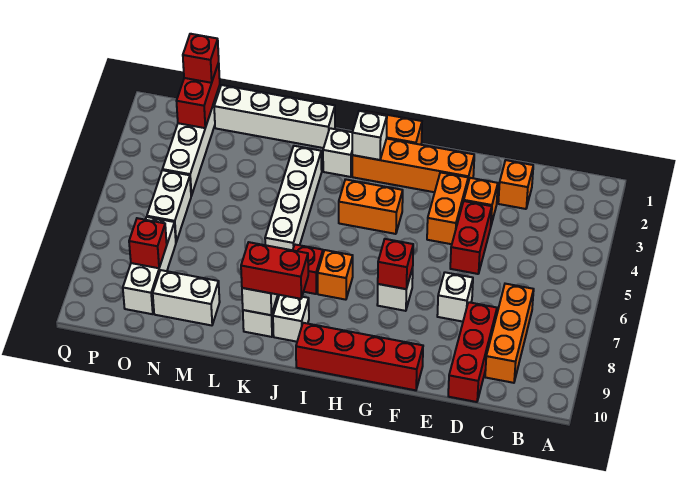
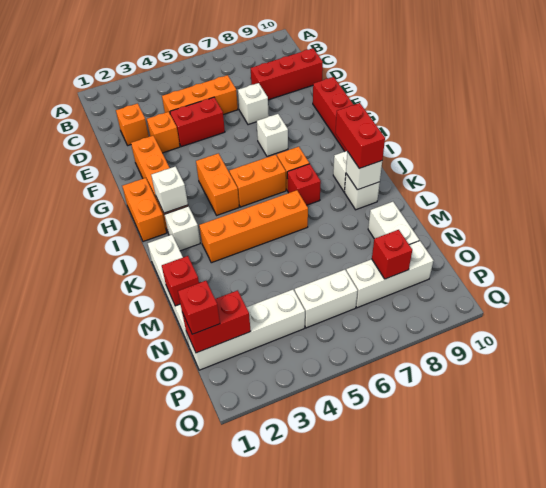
orange brick C7:C9 level 1 -> orange brick D4:D6 level 1
orange brick F3:F4 level 1 -> orange brick I5:I6 level 1
red brick G7 level 2 -> red brick M1 level 2
white brick K3:K6 level 1 -> orange brick K3:K6 level 1

